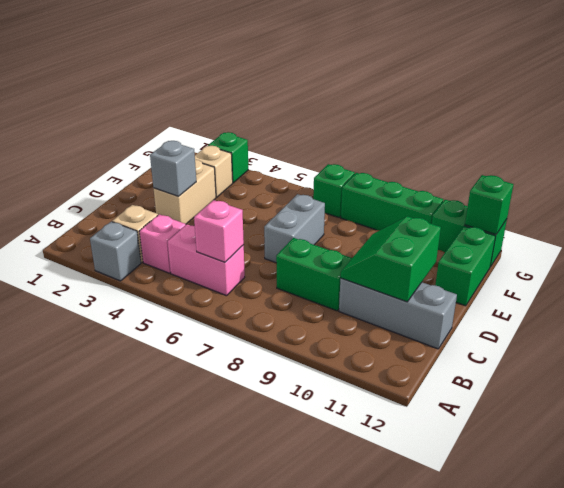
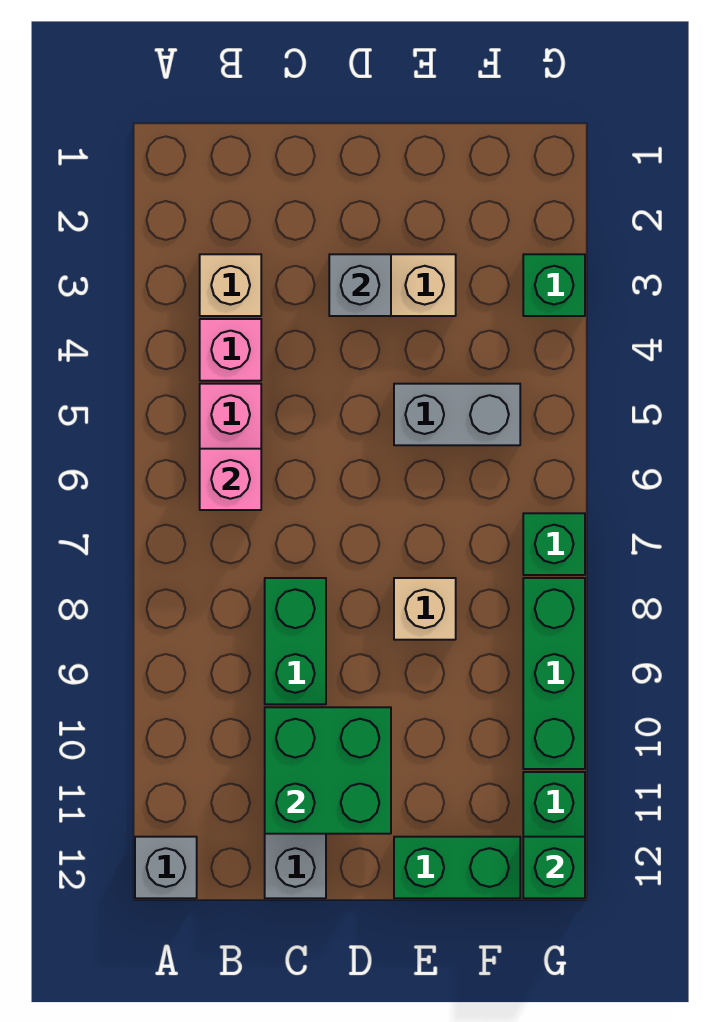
grey brick A3 level 1 -> grey brick A12 level 1
green slope C10:D11 level 2 top 11 -> green brick C10:D11 level 2
grey brick D7:E7 level 1 -> grey brick E5:F5 level 1
tan brick F3 level 1 -> tan brick E8 level 1

